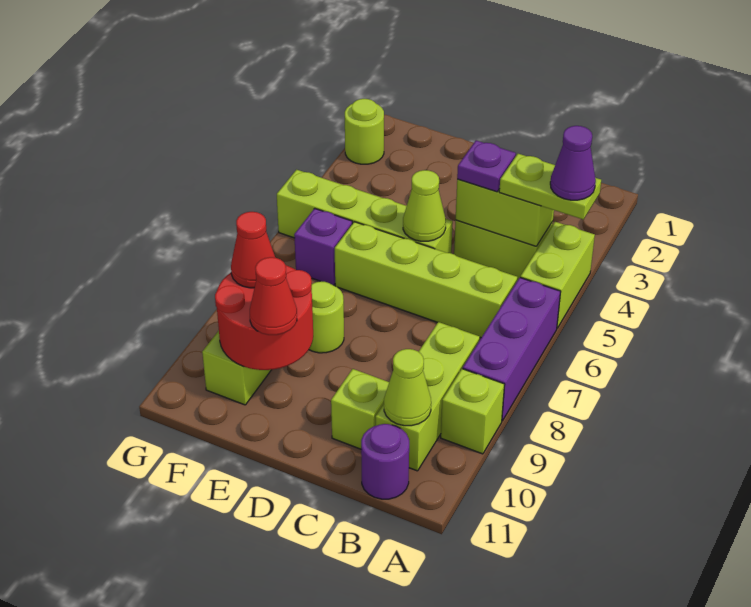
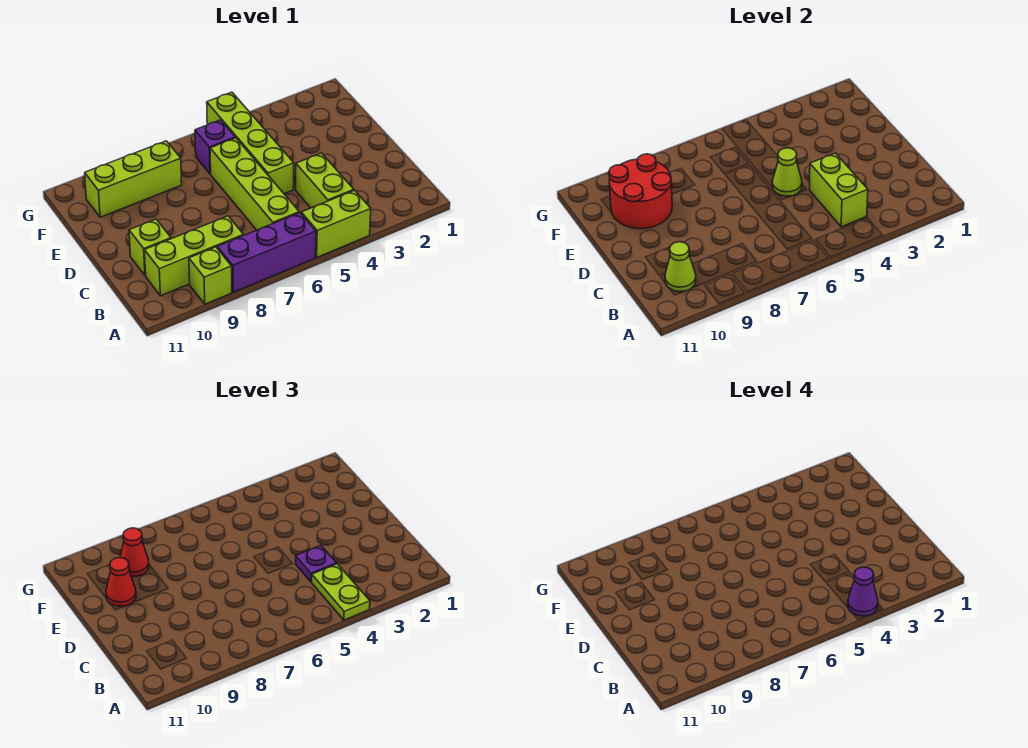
purple round brick B11 level 1 -> none
lime round brick E8 level 1 -> none
lime round brick G2 level 1 -> none

